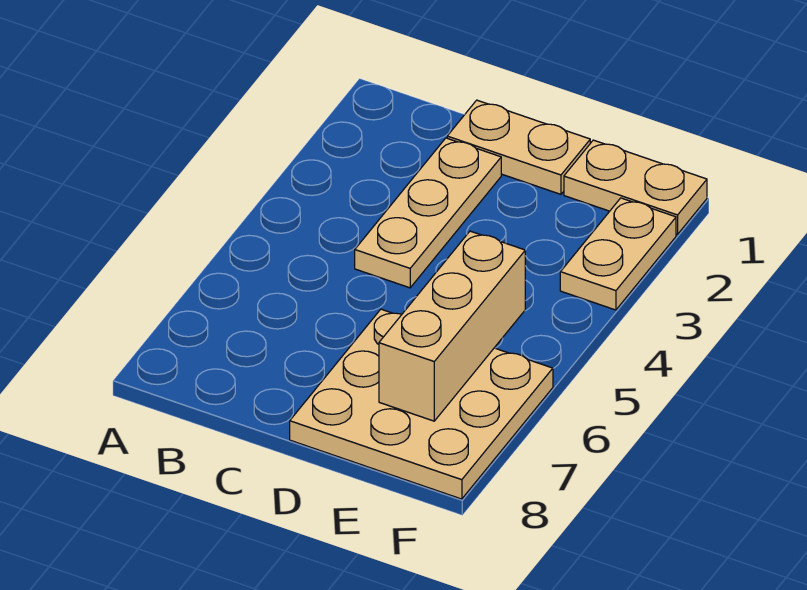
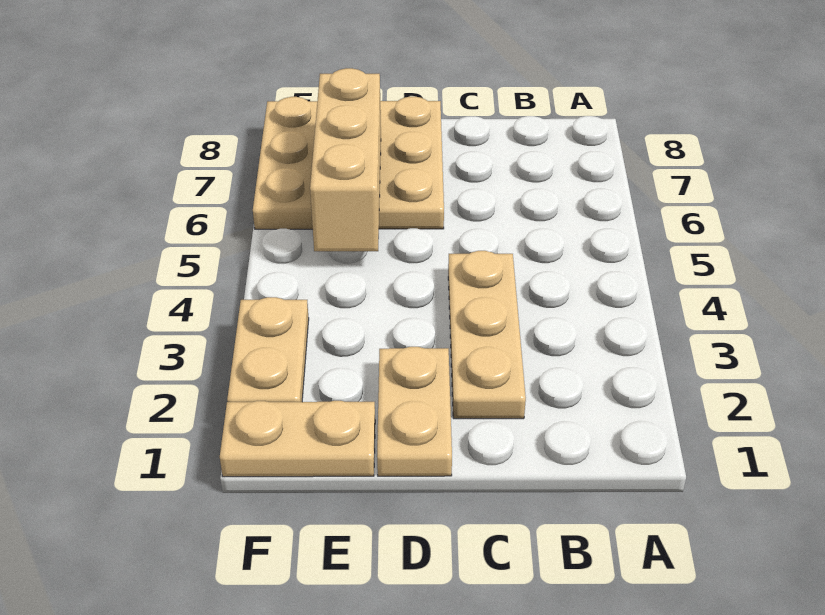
tan plate C1:D1 level 1 -> tan plate D1:D2 level 1

